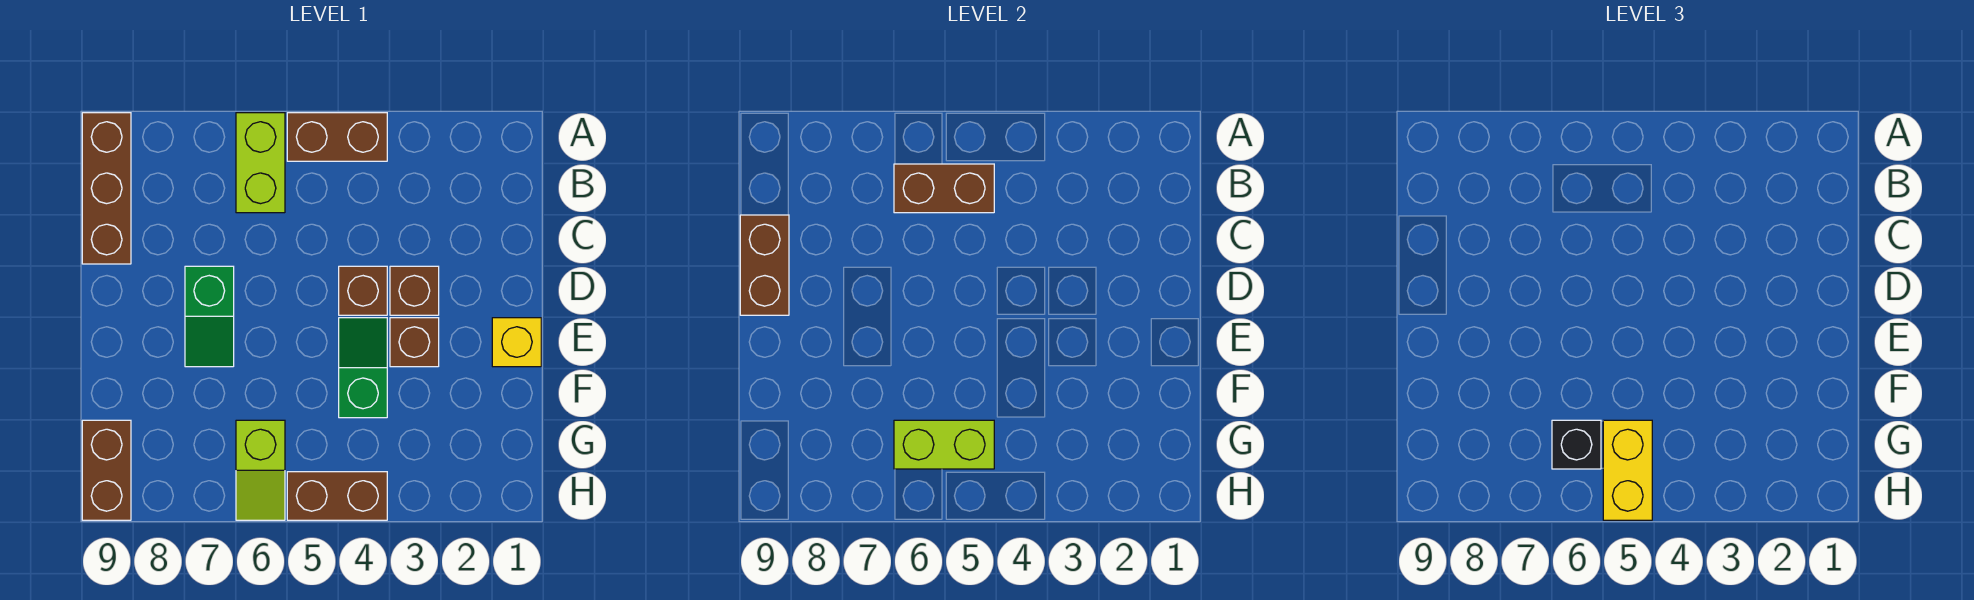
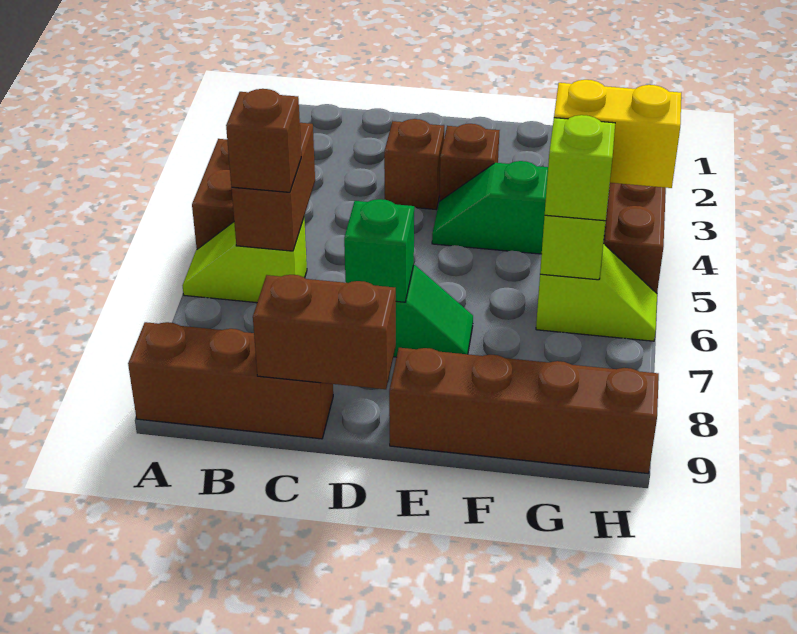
lime brick A6:B6 level 1 -> lime slope A6:B6 level 1 top B
brown brick D4 level 1 -> brown brick B6 level 3
none -> green brick D7 level 2
yellow brick E1 level 1 -> none
black brick G6 level 3 -> lime brick G6 level 3
brown brick G9:H9 level 1 -> brown brick E9:H9 level 1

